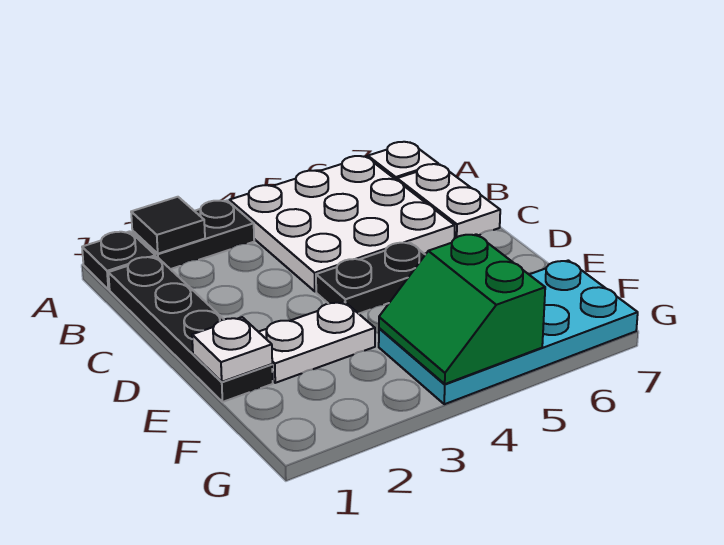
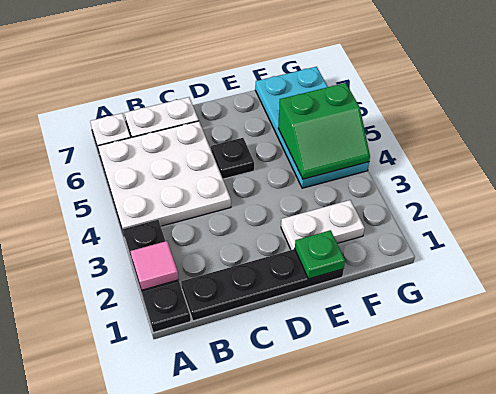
black tile A2 level 2 -> pink tile A2 level 2
black plate D4:D5 level 1 -> black plate D5 level 1
white plate E1 level 2 -> green plate E1 level 2
white plate E2:E3 level 1 -> white plate E2:F2 level 1

